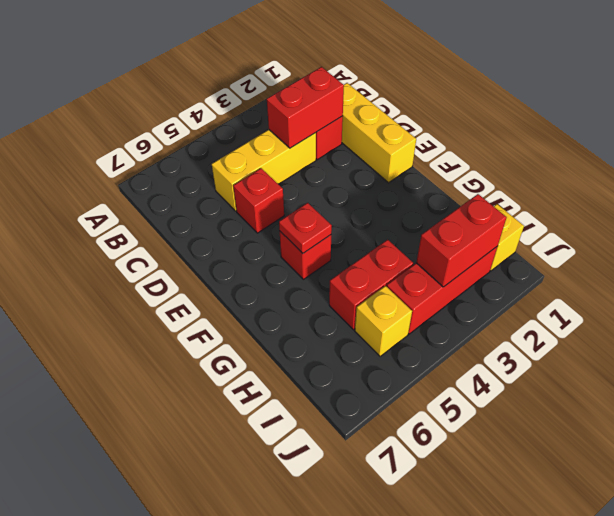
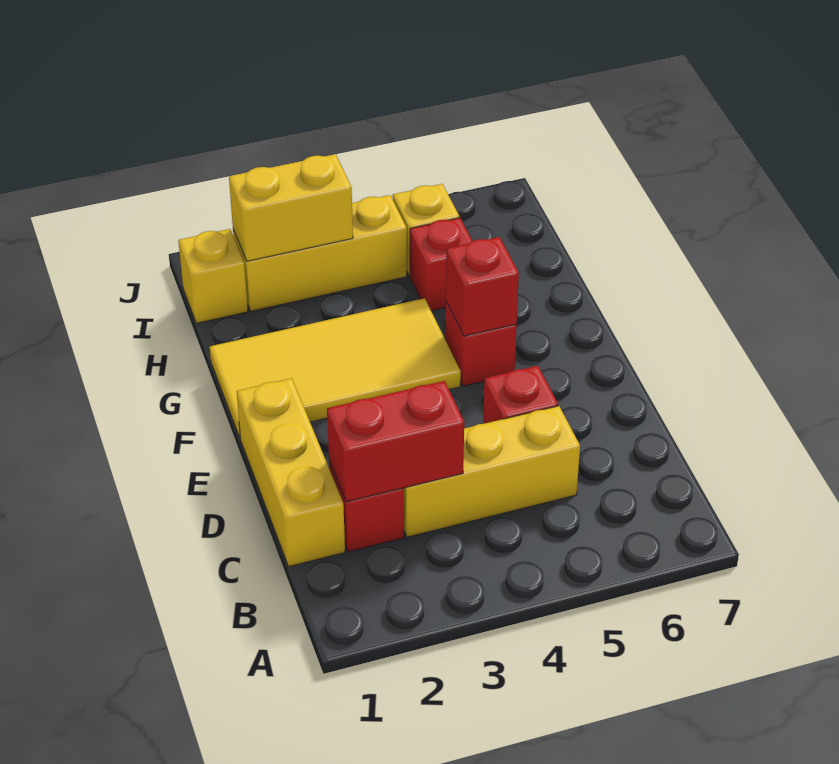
none -> yellow tile F1:G4 level 1
red plate F5 level 2 -> red brick F5 level 2
red brick H4:H5 level 1 -> red brick H5 level 1
red brick I2:I4 level 1 -> yellow brick I2:I4 level 1
red brick I2:I3 level 2 -> yellow brick I2:I3 level 2

